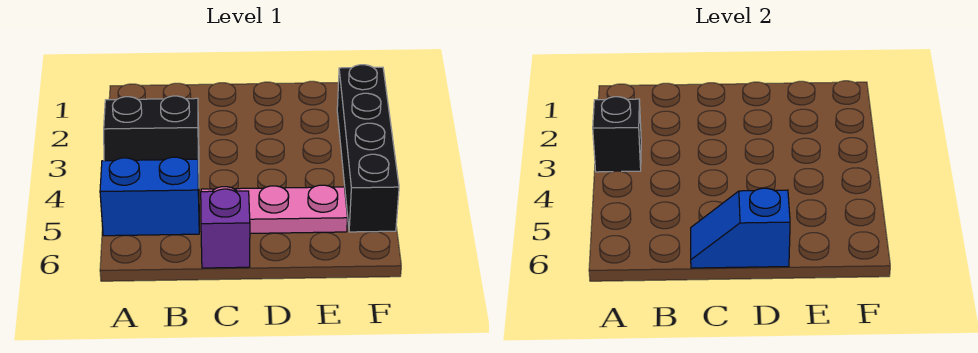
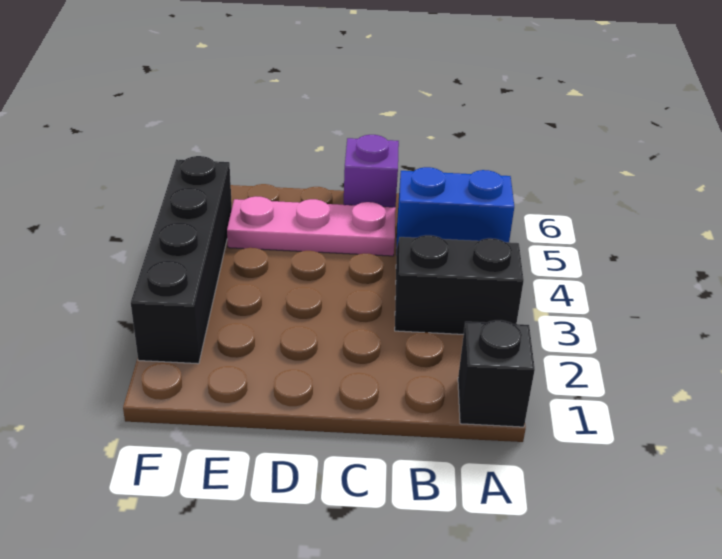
black brick A3 level 2 -> black brick A1 level 1
blue slope C6:D6 level 2 top D -> none

